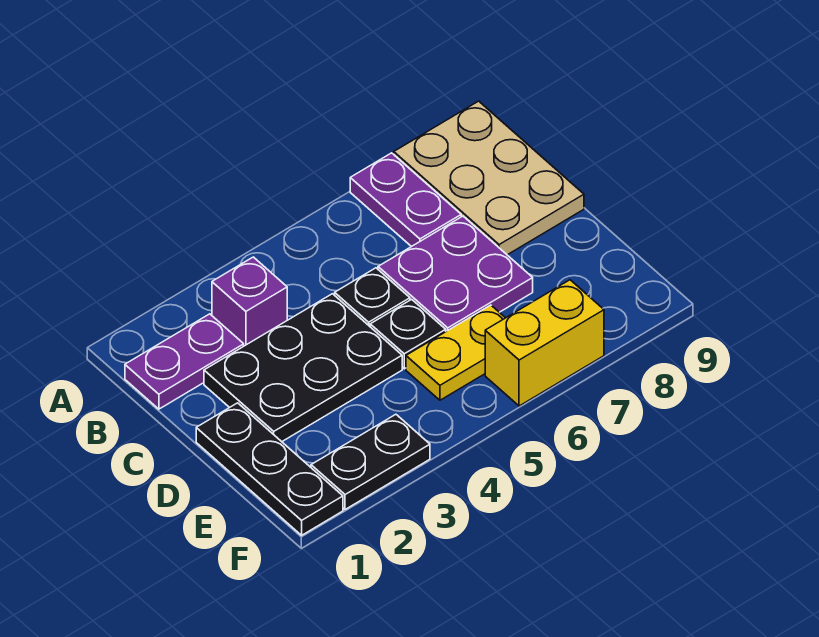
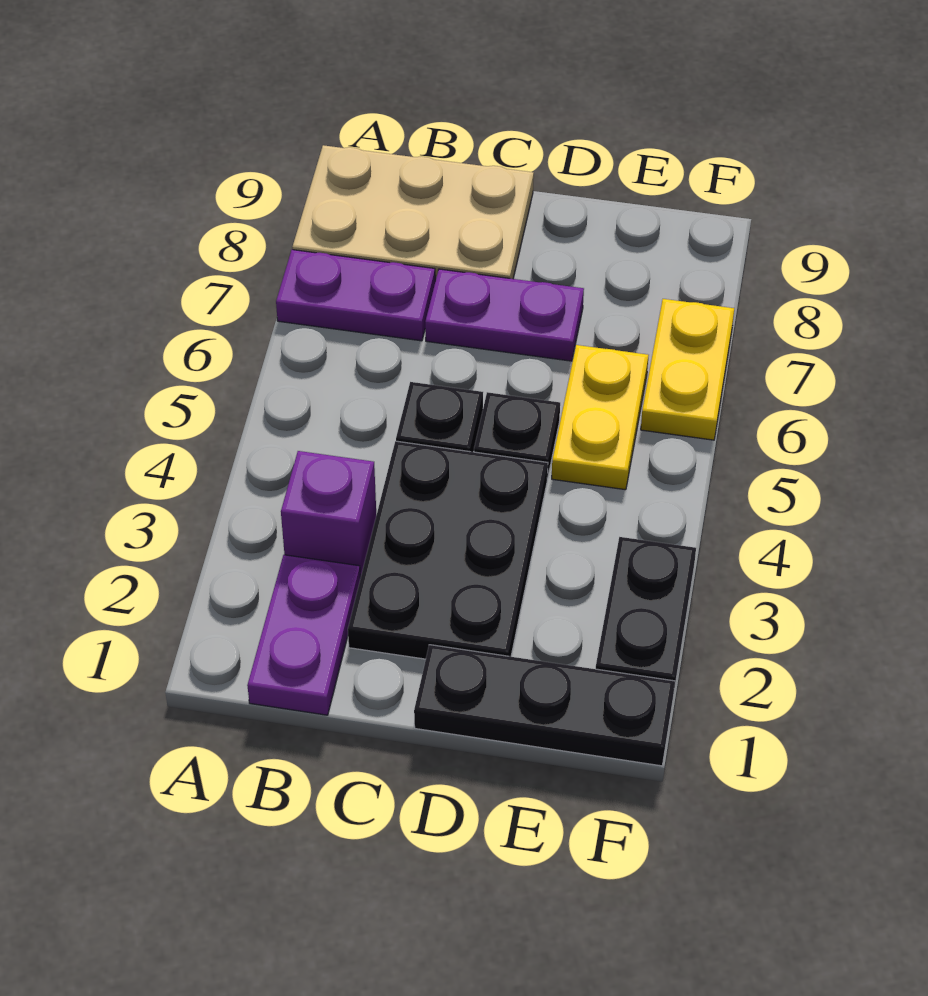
purple plate C6:D7 level 1 -> purple plate C7:D7 level 1
yellow brick F6:F7 level 1 -> yellow plate F6:F7 level 1

